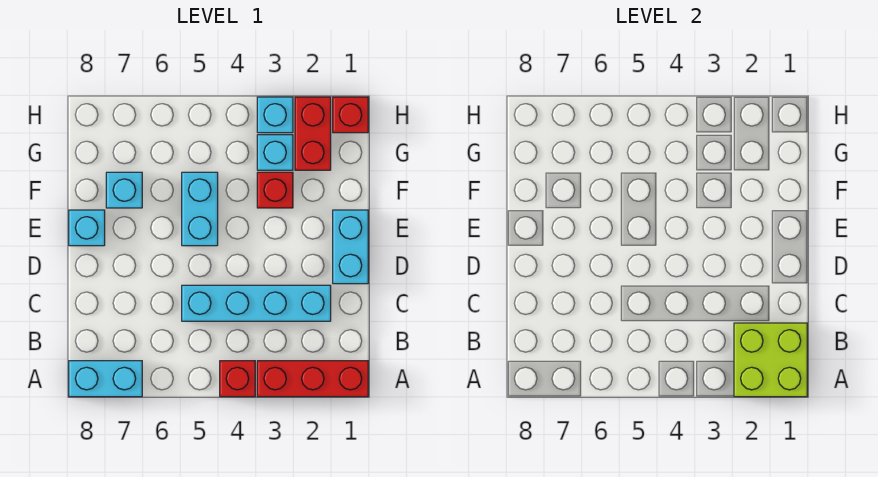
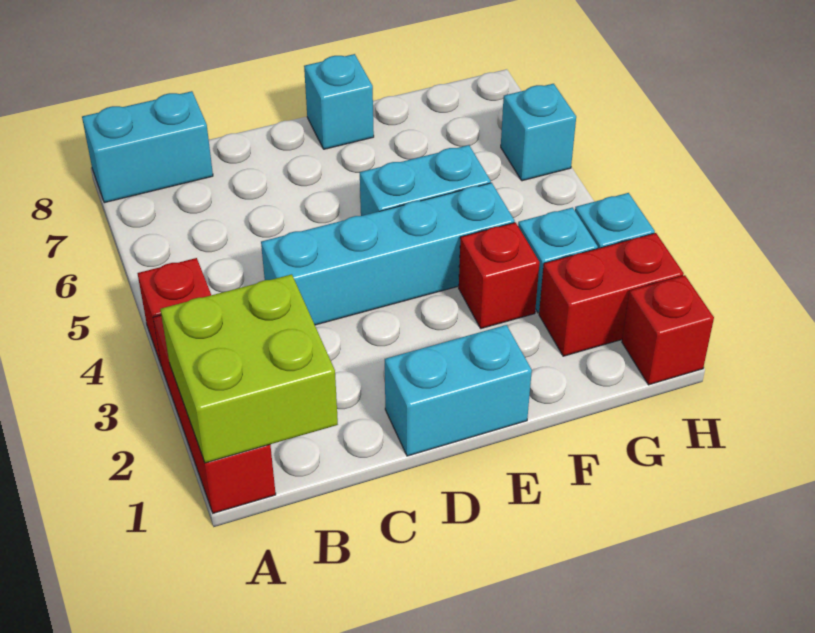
cyan brick A7:A8 level 1 -> cyan brick A8:B8 level 1
cyan brick C2:C5 level 1 -> cyan brick C4:F4 level 1
cyan brick F7 level 1 -> cyan brick H6 level 1

